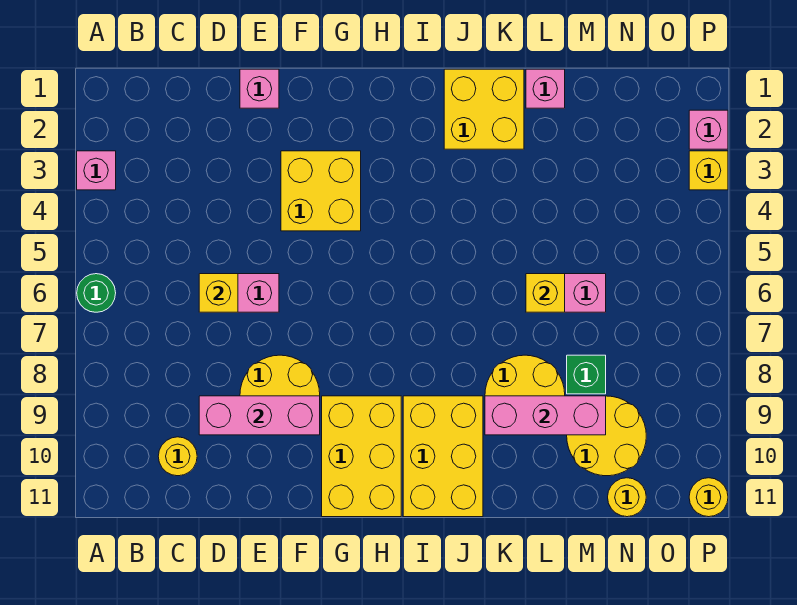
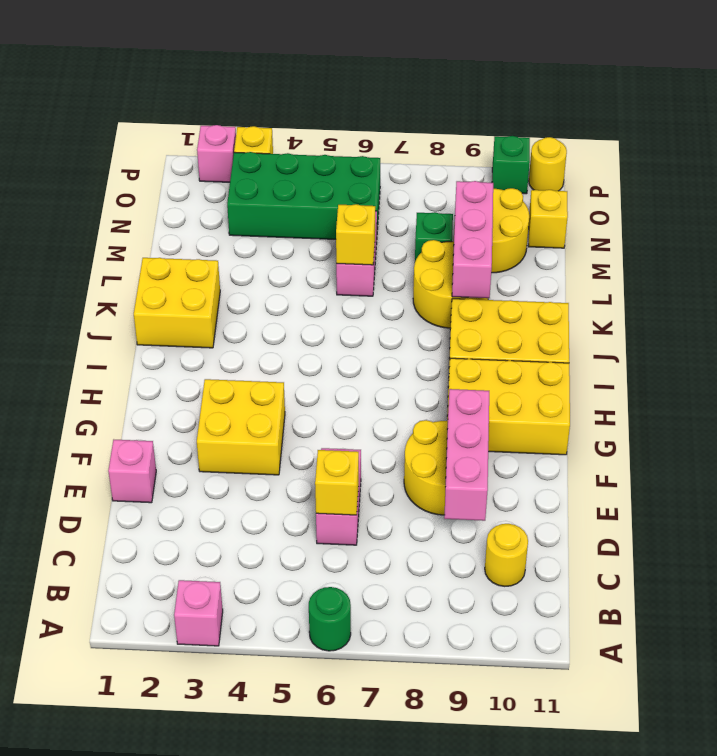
pink brick L1 level 1 -> none
none -> green brick N3:O6 level 1
yellow round brick N11 level 1 -> yellow brick N11 level 1
none -> green brick P10 level 1

